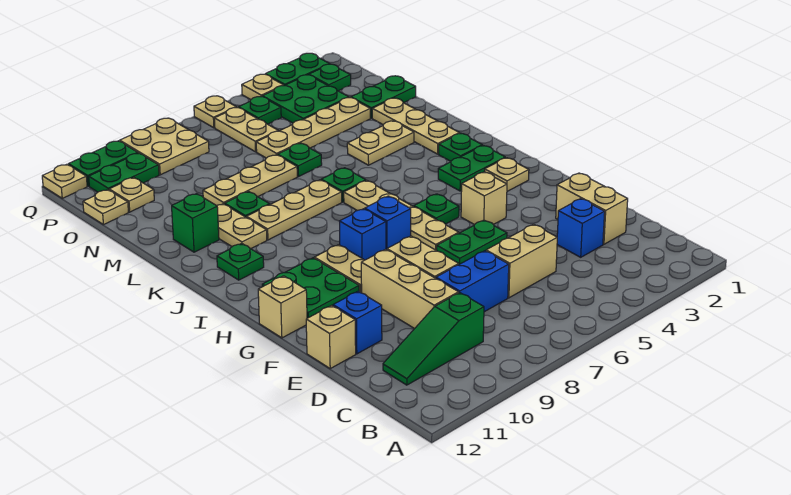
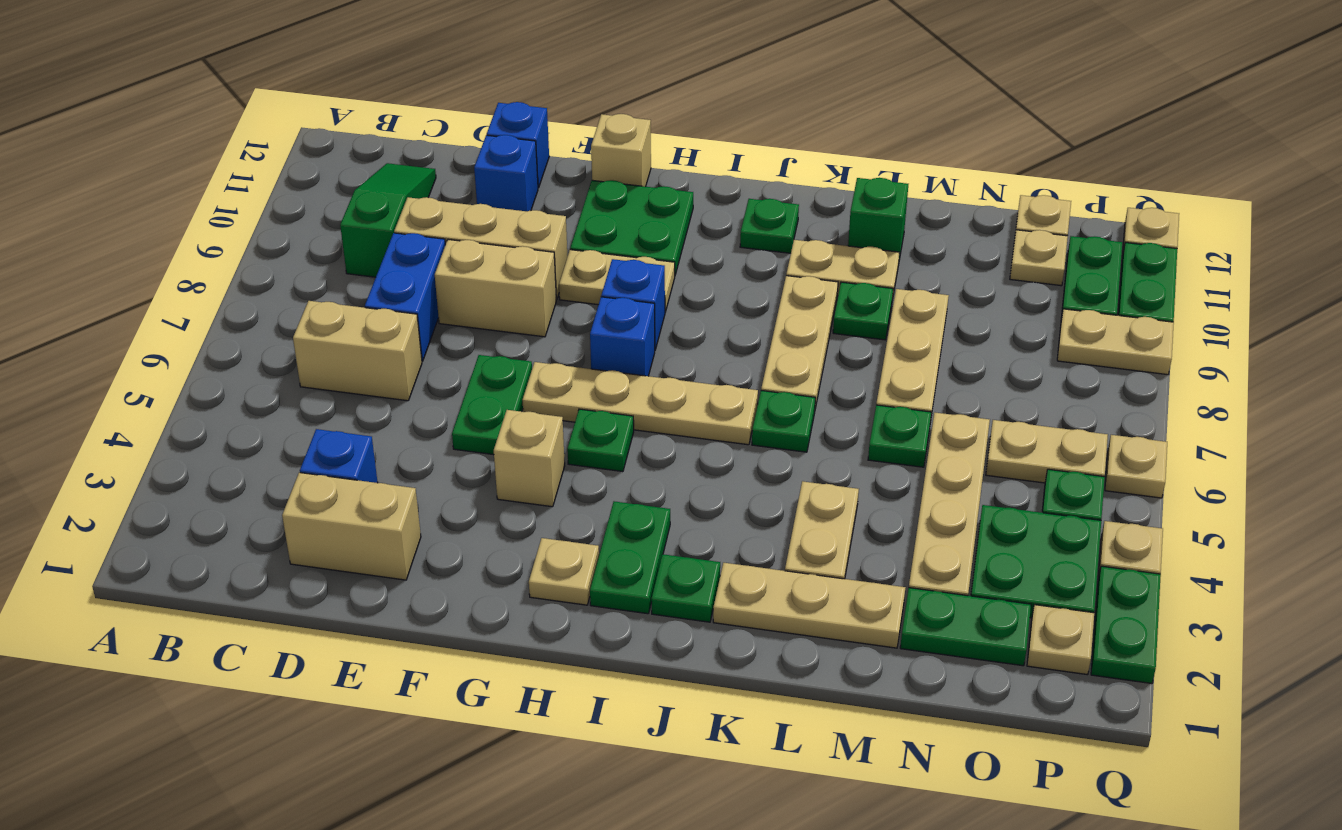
tan brick D5:D6 level 1 -> tan brick C6:D6 level 1
tan brick E12 level 1 -> blue brick E12 level 1
green plate N1:N2 level 1 -> green plate N2:O2 level 1
green plate P2 level 1 -> tan plate P2 level 1
tan plate P8:Q9 level 1 -> tan plate P9:Q9 level 1

